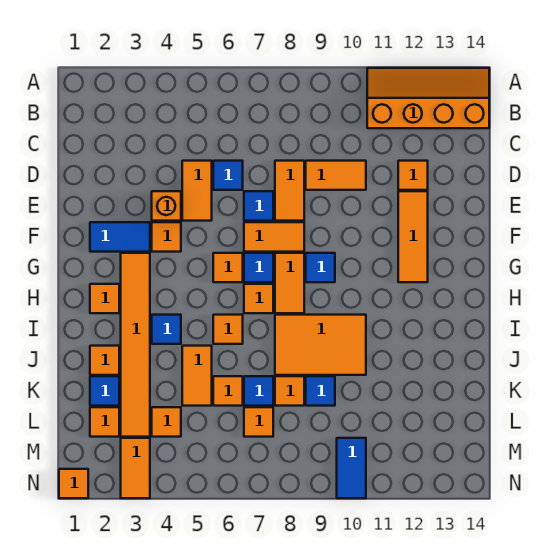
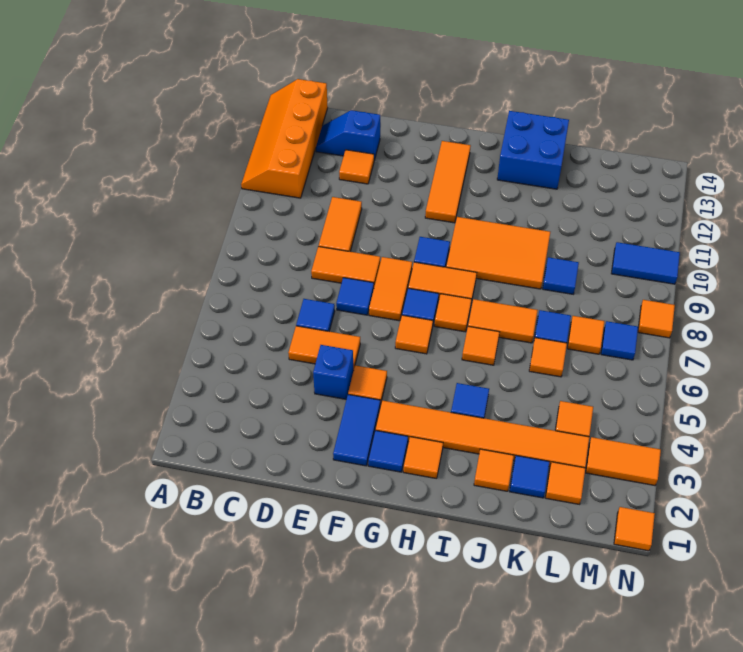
none -> blue slope C13:D13 level 1 top D
orange brick E4 level 1 -> blue brick E4 level 1
orange tile E12:G12 level 1 -> orange tile G11:G13 level 1
none -> blue tile G2 level 1
orange tile I8:J10 level 1 -> orange tile H9:J10 level 1
none -> blue brick I13:J14 level 1
orange tile J5:K5 level 1 -> orange tile I7:J7 level 1
orange tile K8 level 1 -> orange tile N8 level 1
none -> blue tile M7 level 1

